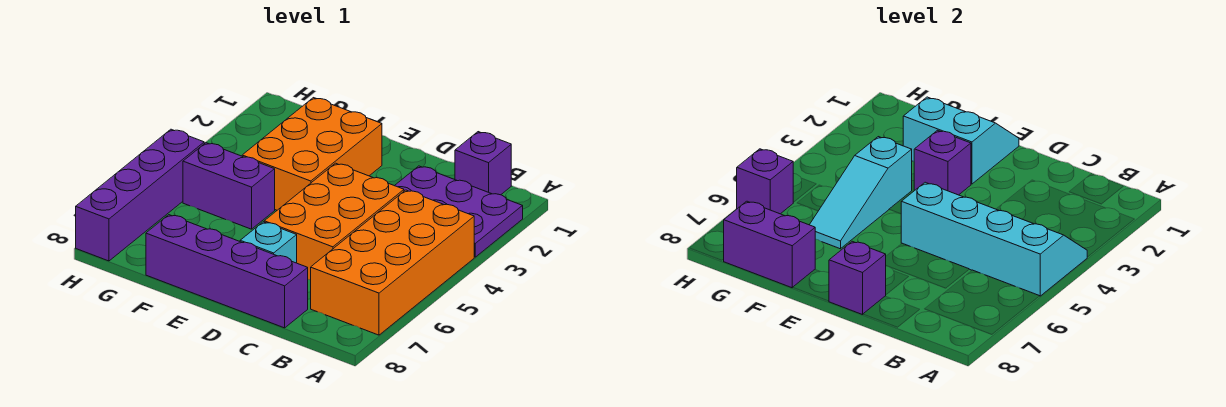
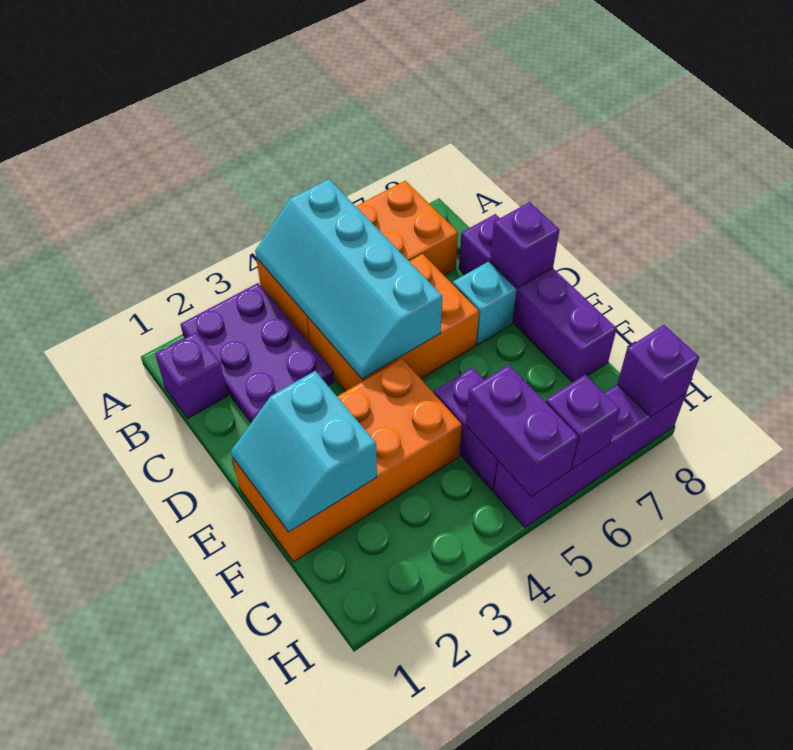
orange brick E2:F4 level 1 -> orange brick E1:F4 level 1
purple brick E3 level 2 -> purple brick H8 level 2
cyan slope F4:F6 level 2 top 4 -> none
purple brick F8:G8 level 2 -> purple brick G5:H5 level 2

